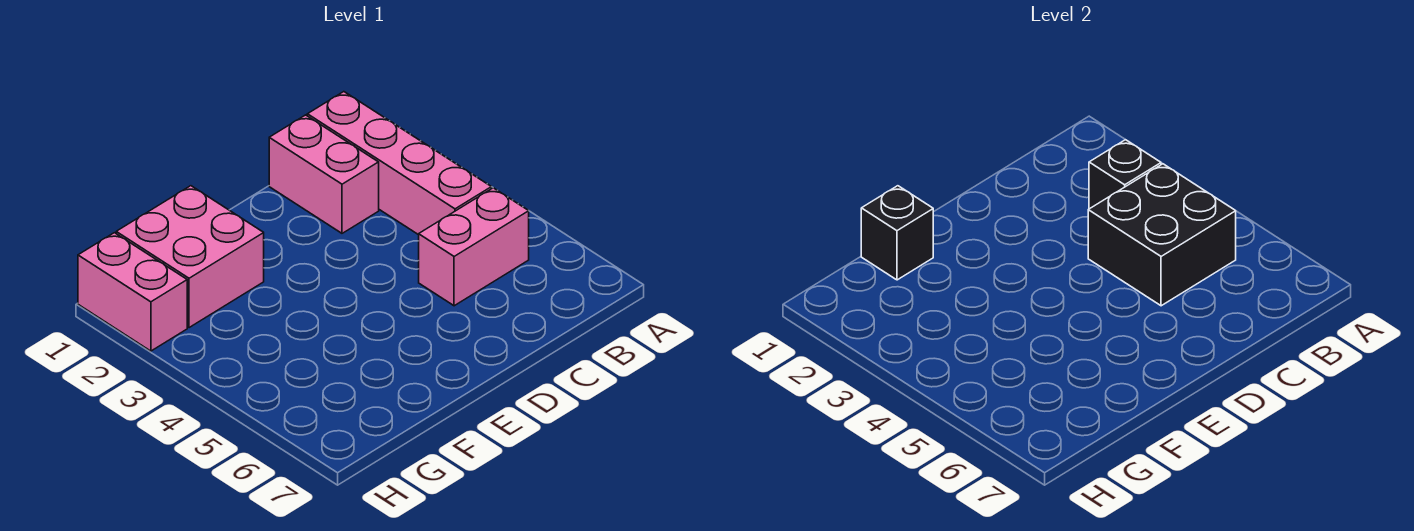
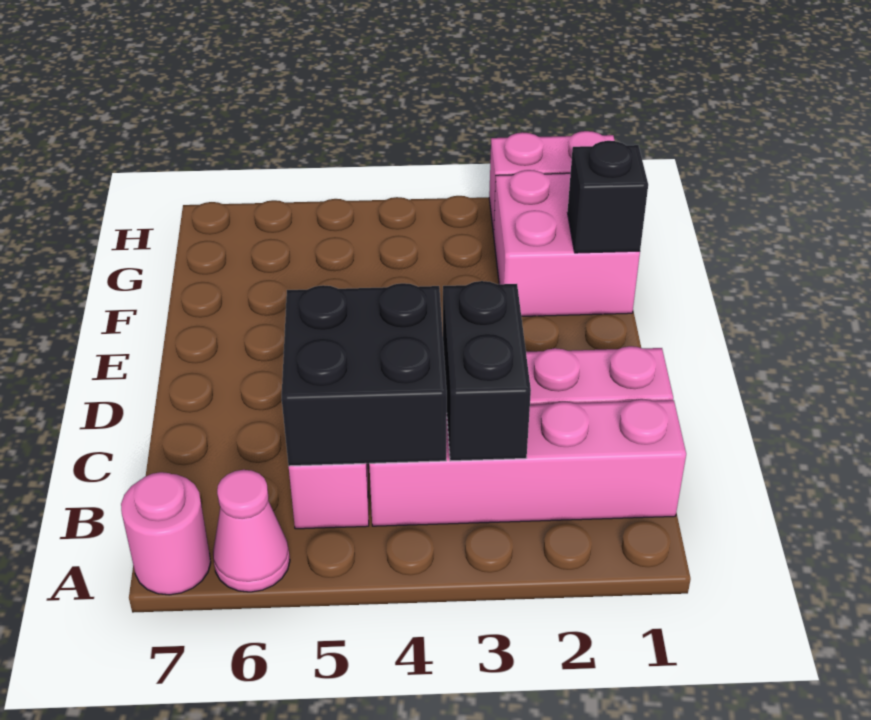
none -> pink cone A6 level 1
none -> pink round brick A7 level 1
black brick B3 level 2 -> black brick B3:C3 level 2

